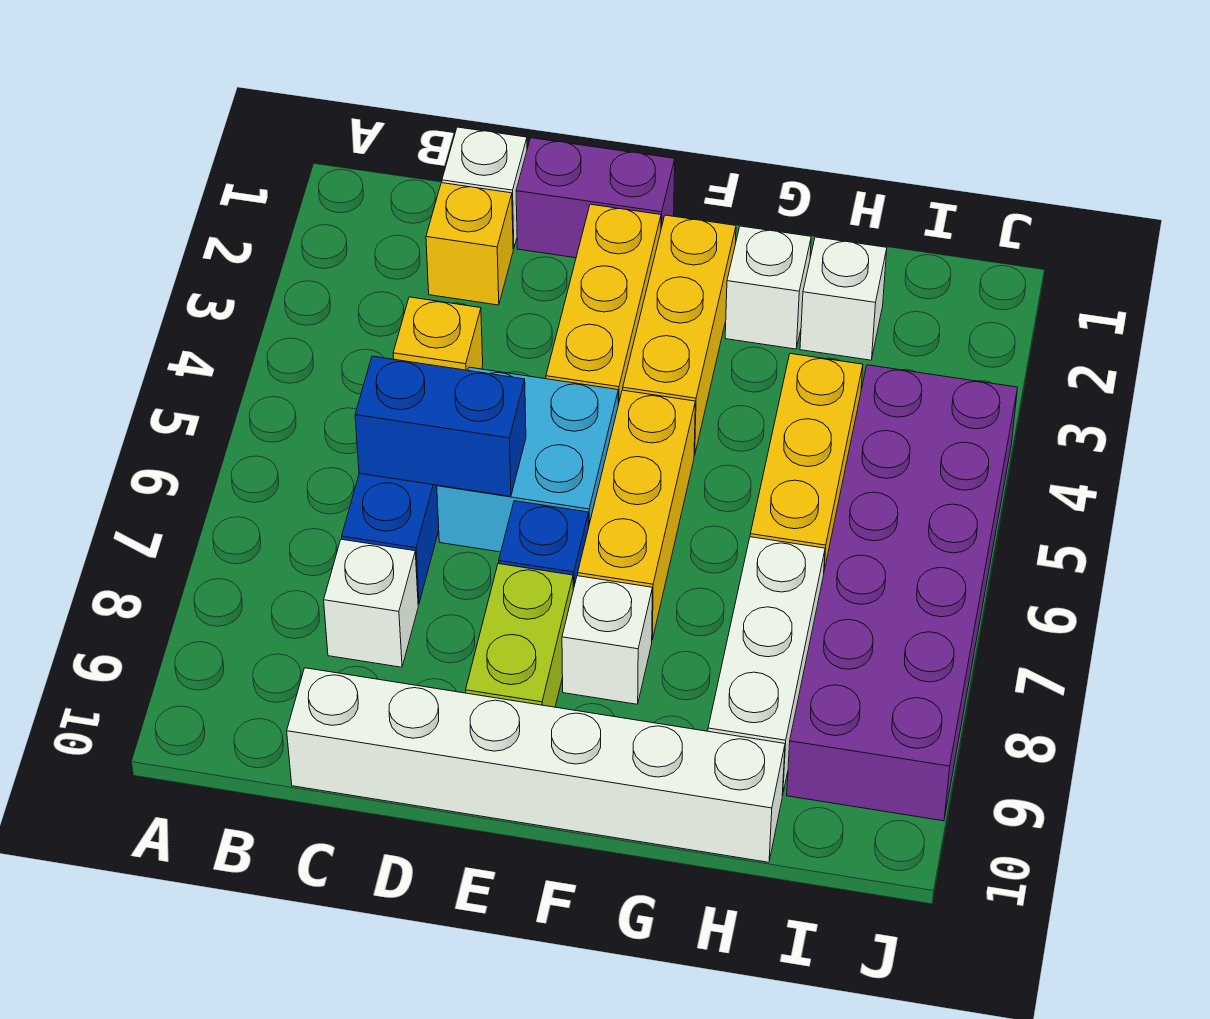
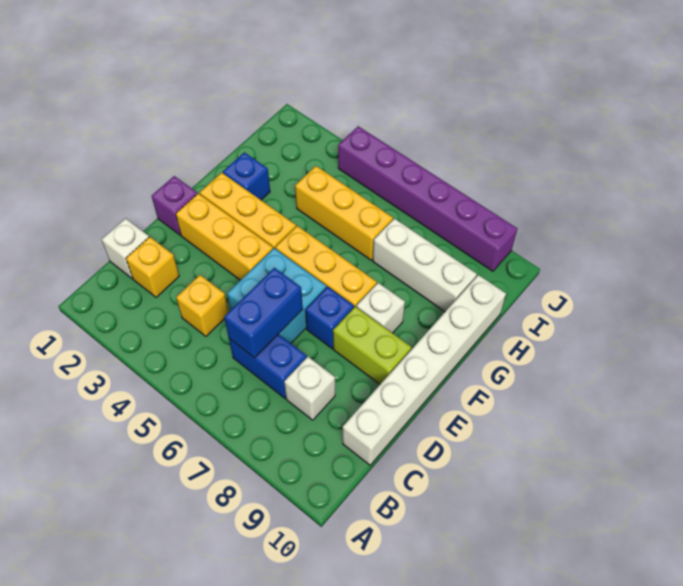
purple brick D1:E1 level 1 -> purple brick E1 level 1
white brick G2 level 1 -> blue brick G2 level 1
white brick H2 level 1 -> none
purple brick I4:J9 level 1 -> purple brick J4:J9 level 1

